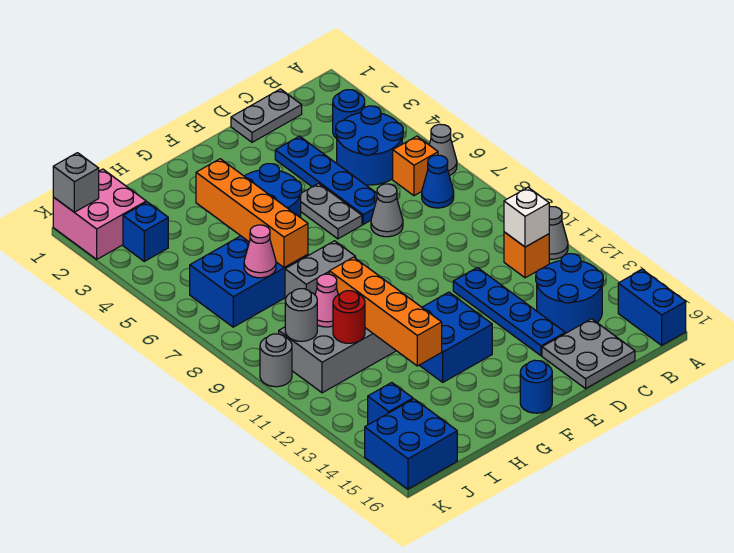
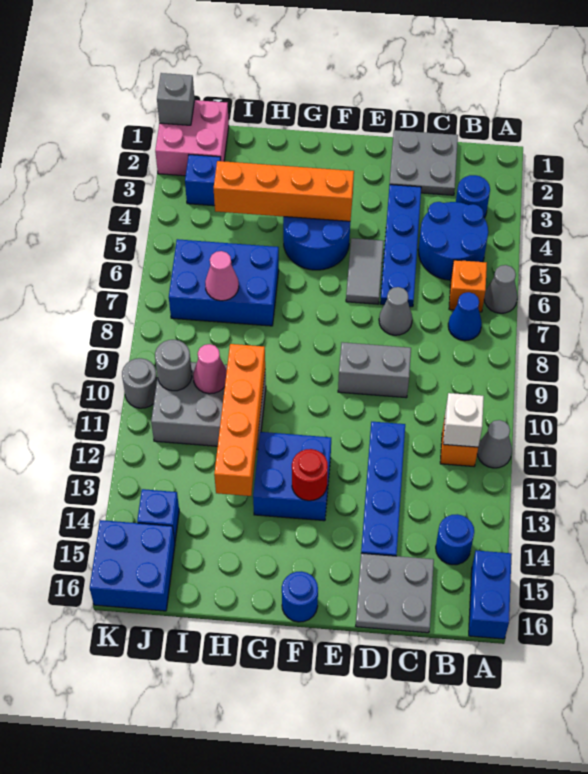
blue round brick B13:C14 level 1 -> blue round brick B14 level 1
grey plate C1:D1 level 1 -> grey plate C1:D2 level 1
grey plate E5:E6 level 1 -> grey tile E5:E6 level 1
grey brick G8:H8 level 1 -> grey brick D9:E9 level 1
orange brick H4:H7 level 2 -> orange brick F4:I4 level 2
red round brick I11 level 2 -> red round brick F13 level 2

